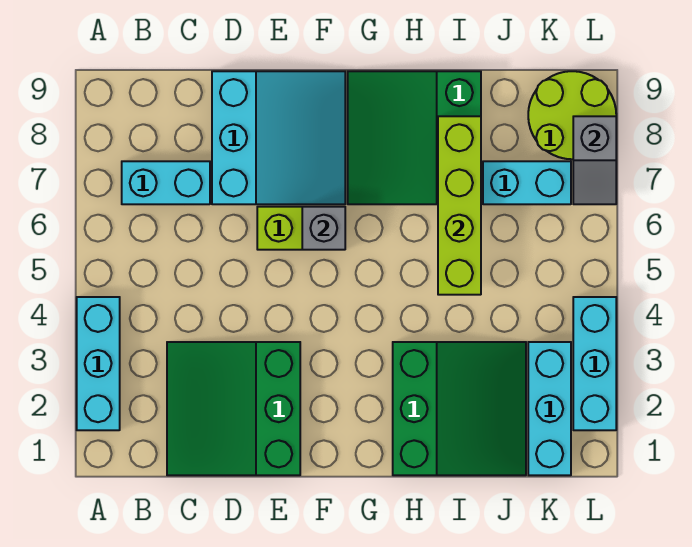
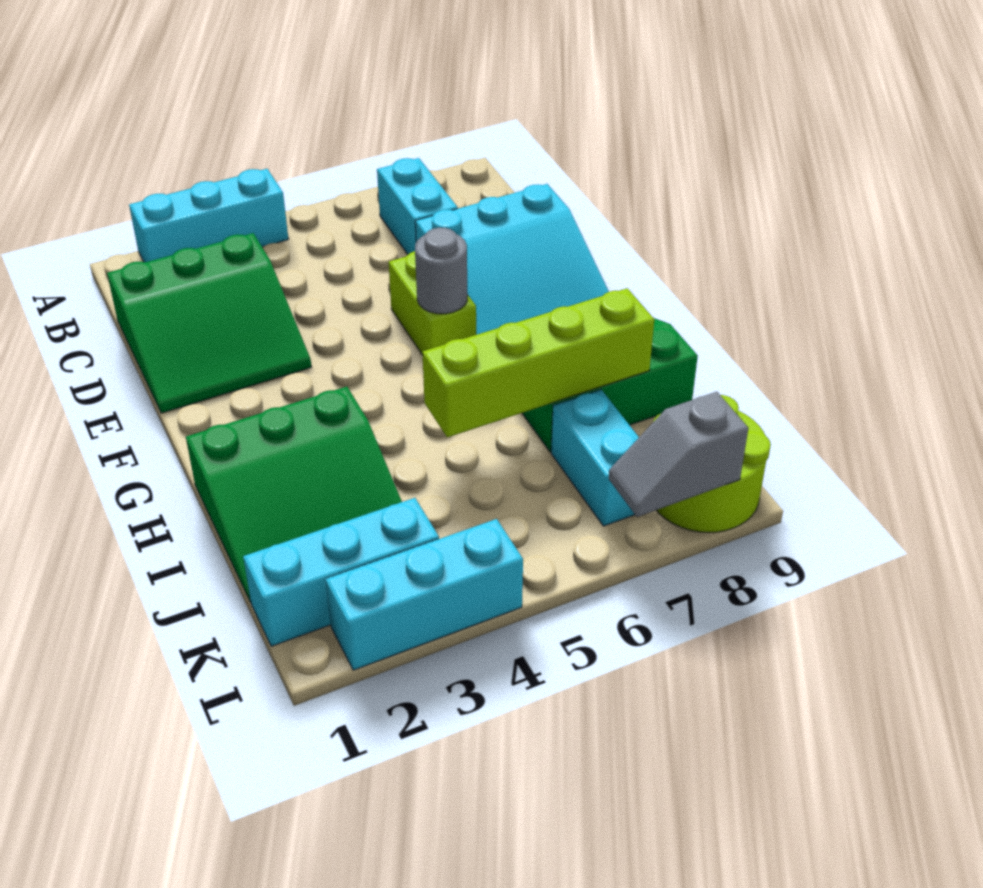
green slope C1:E3 level 1 top E -> green slope C1:E3 level 1 top C
grey brick F6 level 2 -> grey round brick F6 level 2

